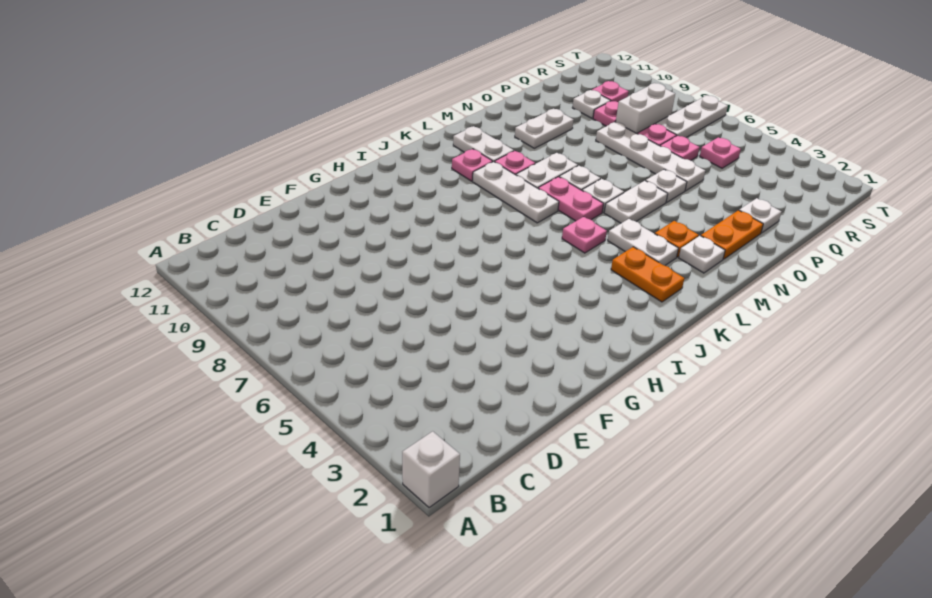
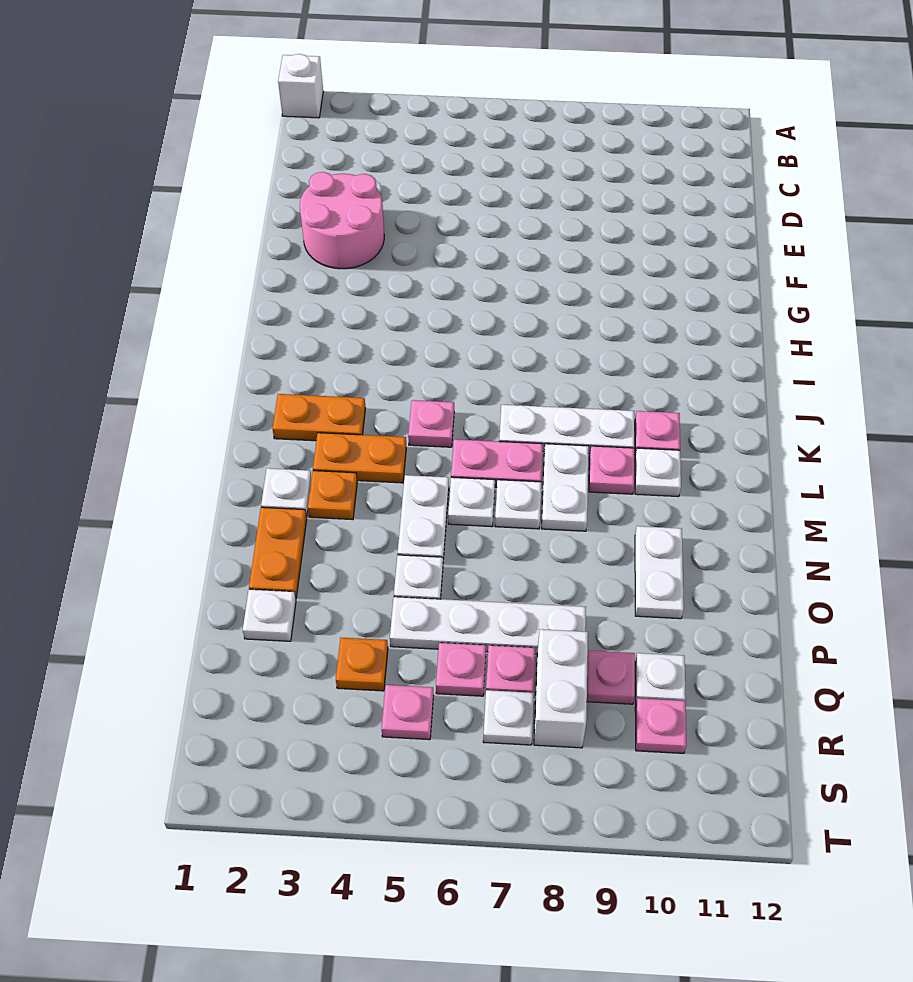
none -> pink round brick E2:F3 level 1
white plate L3:L4 level 1 -> orange plate L3:L4 level 1
white plate L10:L11 level 1 -> white plate L10 level 1
none -> orange plate Q4 level 1
white plate R7:T7 level 1 -> white plate R7 level 1

